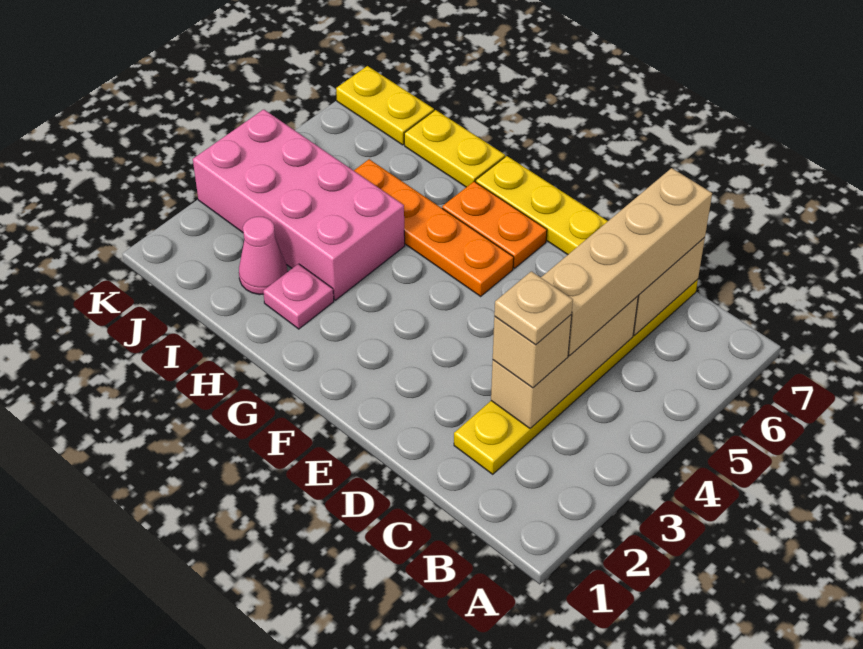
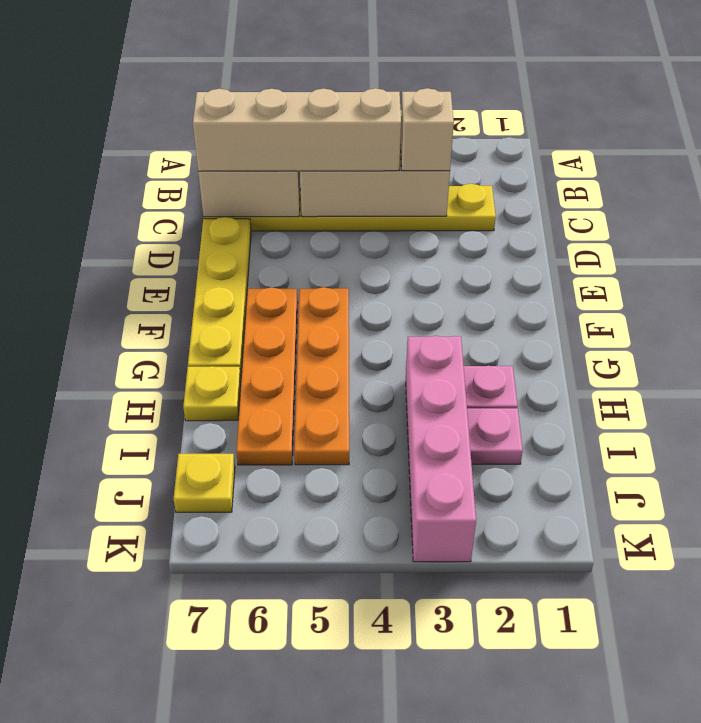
tan plate C3 level 4 -> none
orange plate F6:G6 level 1 -> orange plate F6:I6 level 1
pink brick H3:K4 level 1 -> pink brick H3:K3 level 1
yellow plate H7:I7 level 1 -> yellow plate H7 level 1
pink cone I2 level 1 -> pink plate I2 level 1
yellow plate J7:K7 level 1 -> yellow plate J7 level 1

